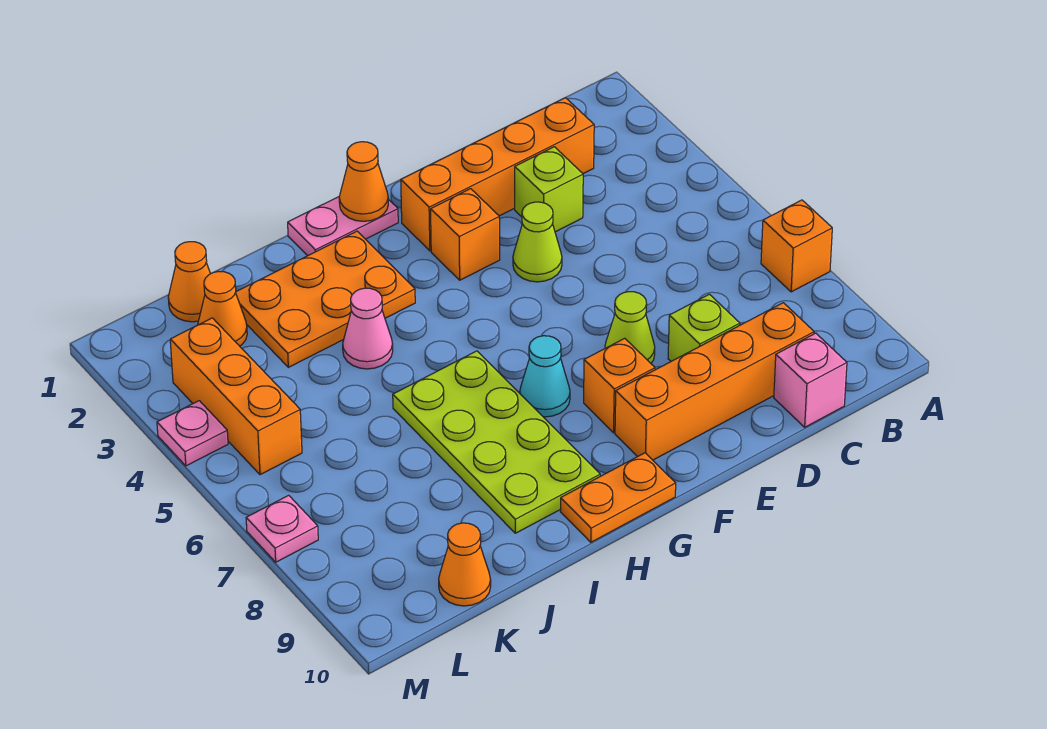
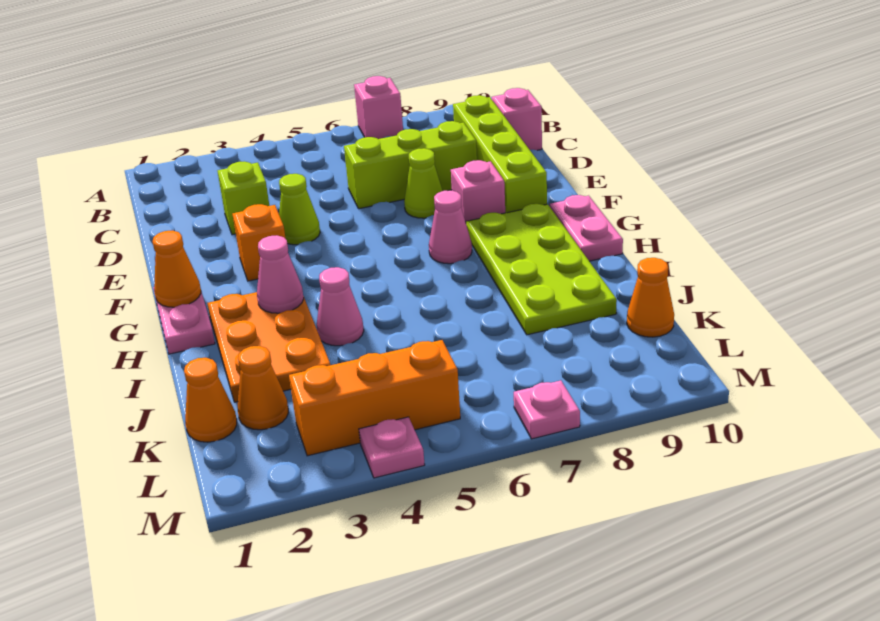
orange brick A7 level 1 -> pink brick A7 level 1
orange brick C2:F2 level 1 -> none
orange brick C9:F9 level 1 -> lime brick C9:F9 level 1
lime brick D8 level 1 -> lime brick D6:D8 level 1
orange brick F8 level 1 -> pink brick F8 level 1
cyan cone G7 level 1 -> pink cone G7 level 1
orange plate G10:H10 level 1 -> pink plate G10:H10 level 1
none -> pink cone H3 level 2
lime plate H6:I9 level 1 -> lime plate G8:J9 level 1

